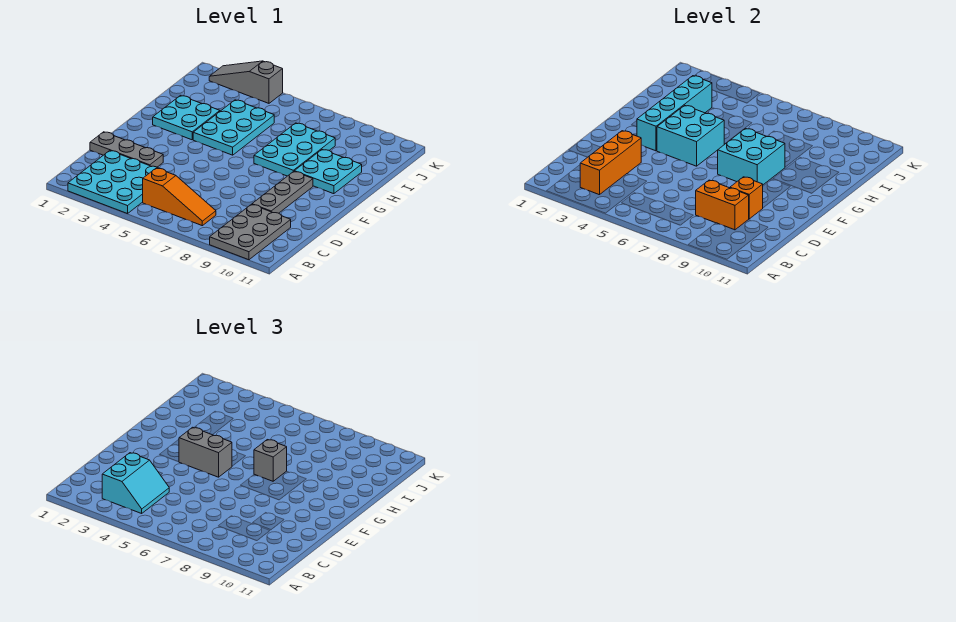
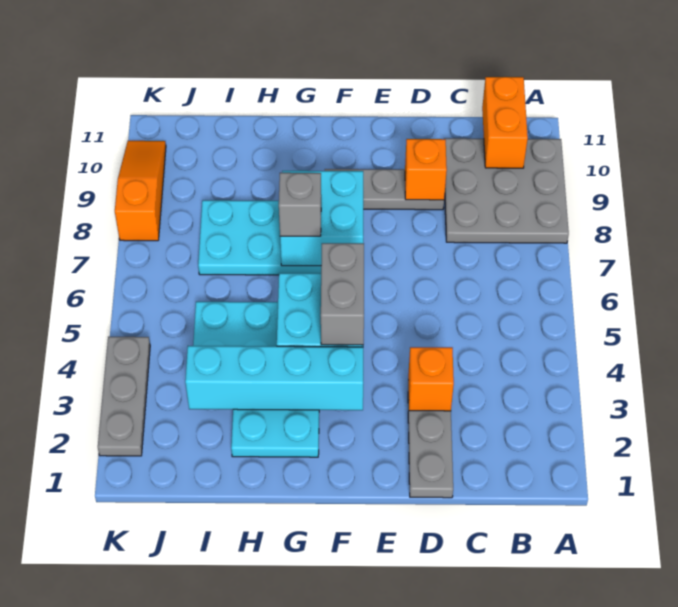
cyan plate A2:C4 level 1 -> none
grey plate A9:C10 level 1 -> grey plate A8:C10 level 1
orange brick B3:D3 level 2 -> orange brick D3 level 2
cyan slope B3:C4 level 3 top 3 -> none
orange slope B5:B7 level 1 top 5 -> orange slope K8:K10 level 1 top 8
orange brick C8:C9 level 2 -> orange brick B10:B11 level 2
cyan plate G9:H10 level 1 -> none
grey slope K2:K4 level 1 top 4 -> grey plate K2:K4 level 1

